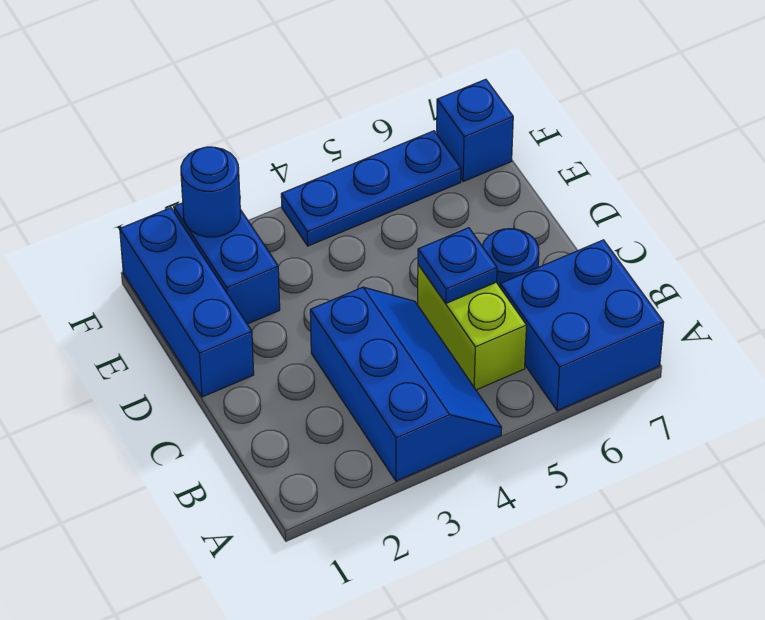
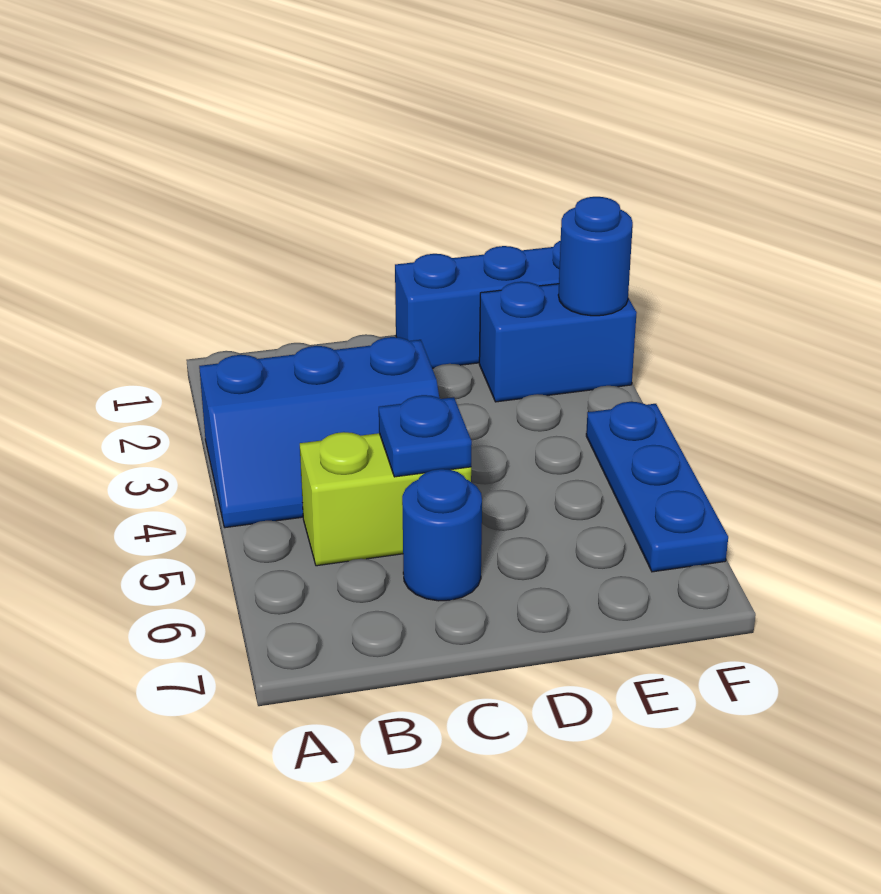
blue brick A6:B7 level 1 -> none
blue brick F7 level 1 -> none

